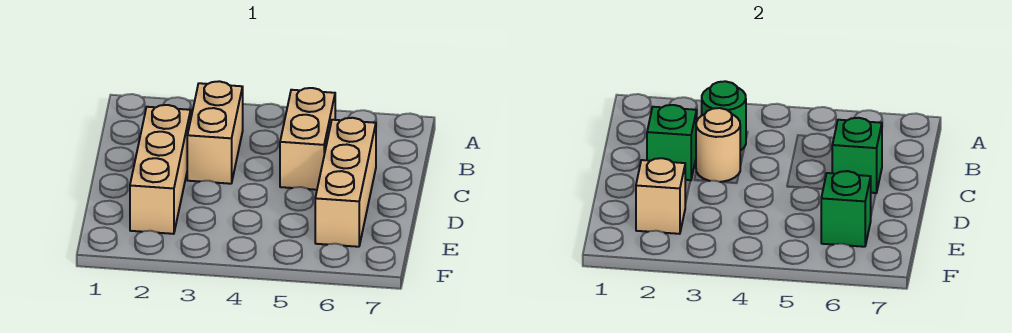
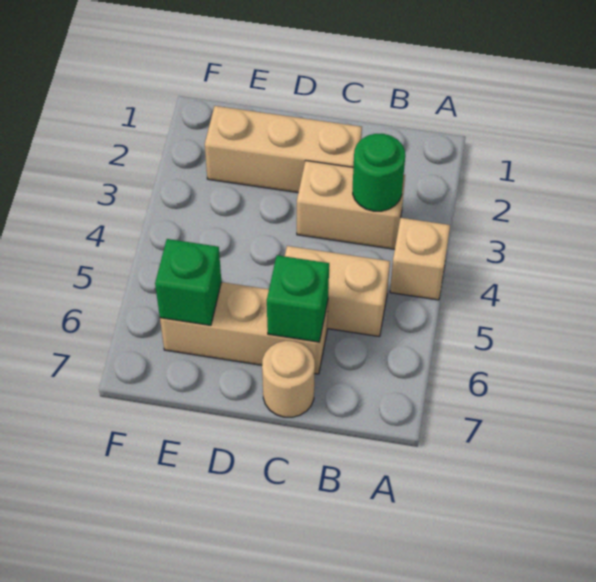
green brick C2 level 2 -> none
tan round brick C3 level 2 -> tan round brick C7 level 1
tan brick E2 level 2 -> tan brick A4 level 1

